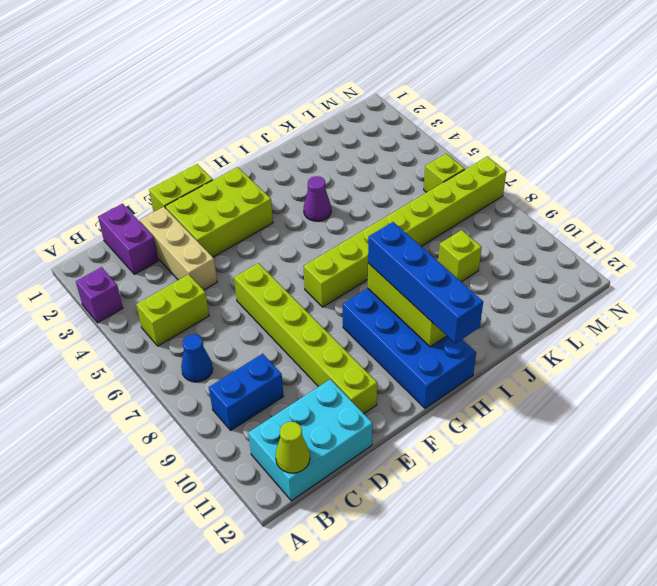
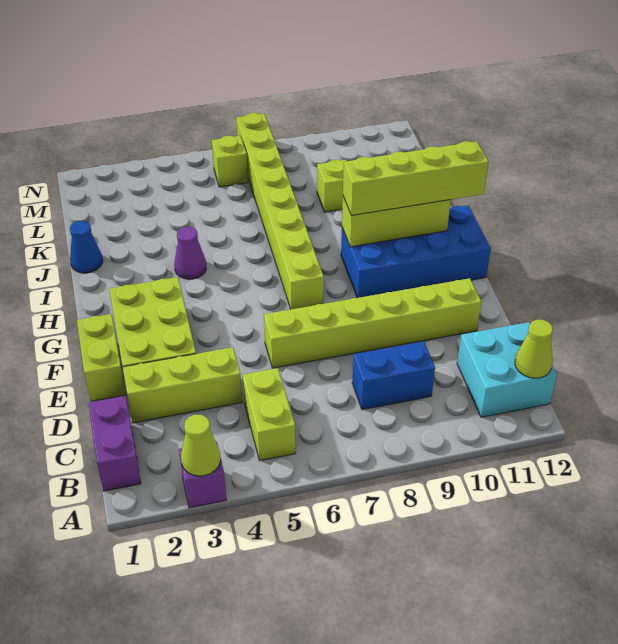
none -> lime cone A3 level 2
blue cone B7 level 1 -> blue cone J1 level 1
blue brick B9:C9 level 1 -> blue brick C8:C9 level 1
cyan brick B11:D12 level 1 -> cyan brick B11:C12 level 1
purple brick C1:C2 level 1 -> purple brick B1:C1 level 1
tan brick D2:D4 level 1 -> lime brick D2:D4 level 1
blue brick H9:H12 level 3 -> lime brick H9:H12 level 3

